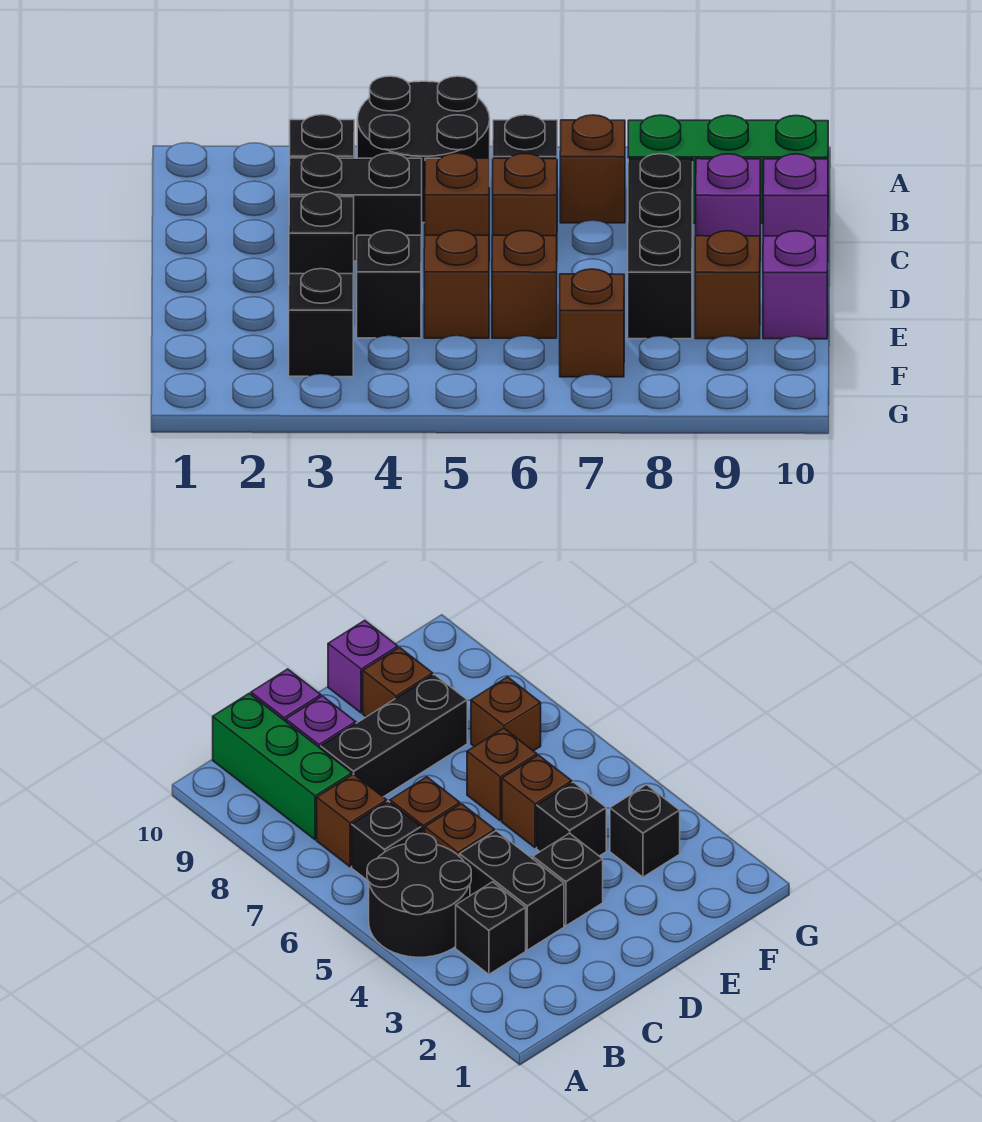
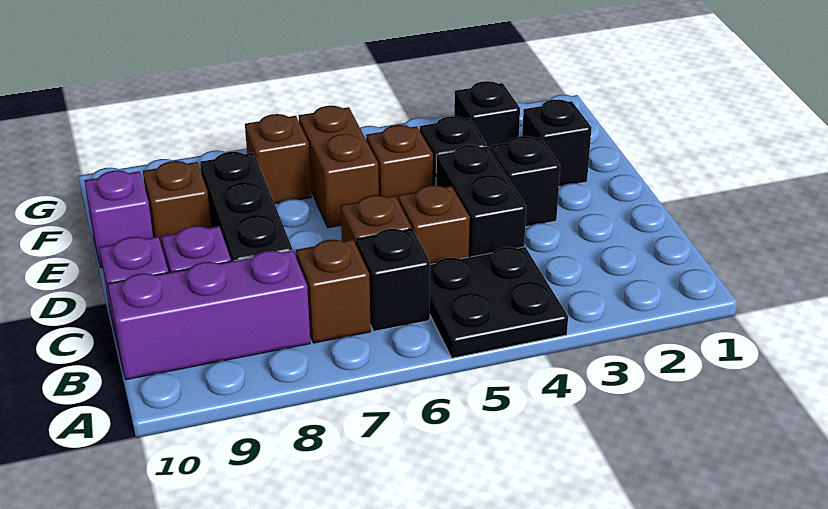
black round brick A4:B5 level 1 -> black plate A4:B5 level 1
black brick B3 level 1 -> black brick E2 level 1
green brick B8:B10 level 1 -> purple brick B8:B10 level 1
black brick C3:C4 level 1 -> black brick C4:D4 level 1
brown brick E6 level 1 -> brown brick E6:F6 level 1

